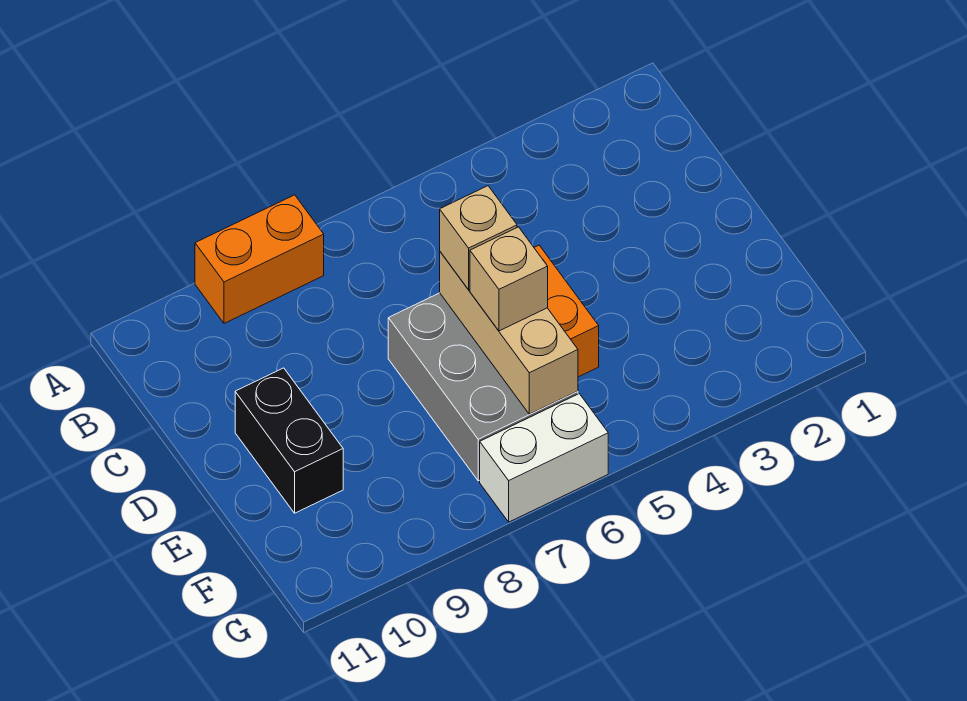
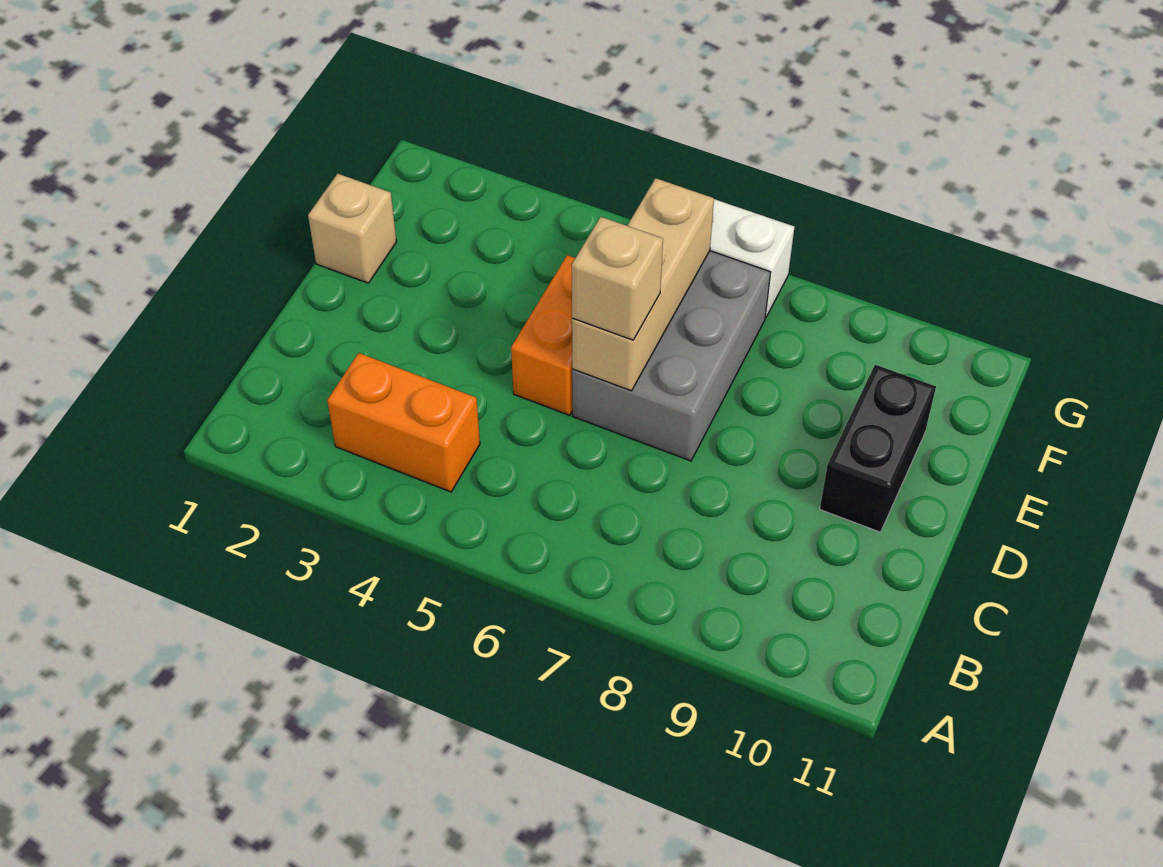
orange brick A8:A9 level 1 -> orange brick B3:B4 level 1
tan brick E6 level 3 -> tan brick E1 level 1

